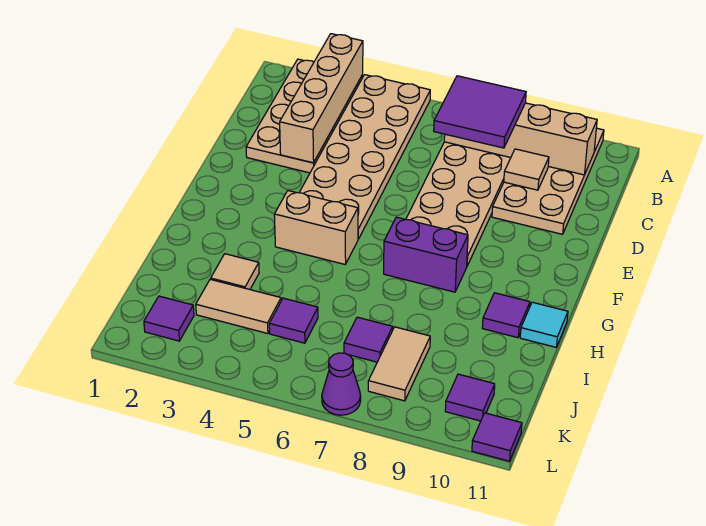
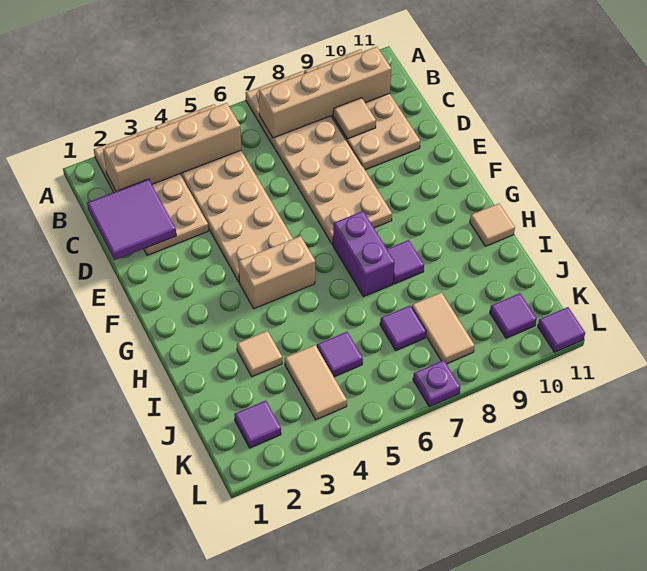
tan brick A3:D3 level 2 -> tan brick B2:B5 level 2
purple tile B7:C8 level 3 -> purple tile C1:D2 level 2
purple brick G7:G8 level 1 -> purple brick G7:H7 level 1
purple tile H10 level 1 -> purple tile H8 level 1
cyan tile H11 level 1 -> tan tile H11 level 1
tan tile J3:J4 level 1 -> tan tile J4:K4 level 1
purple cone L7 level 1 -> purple plate L7 level 1

